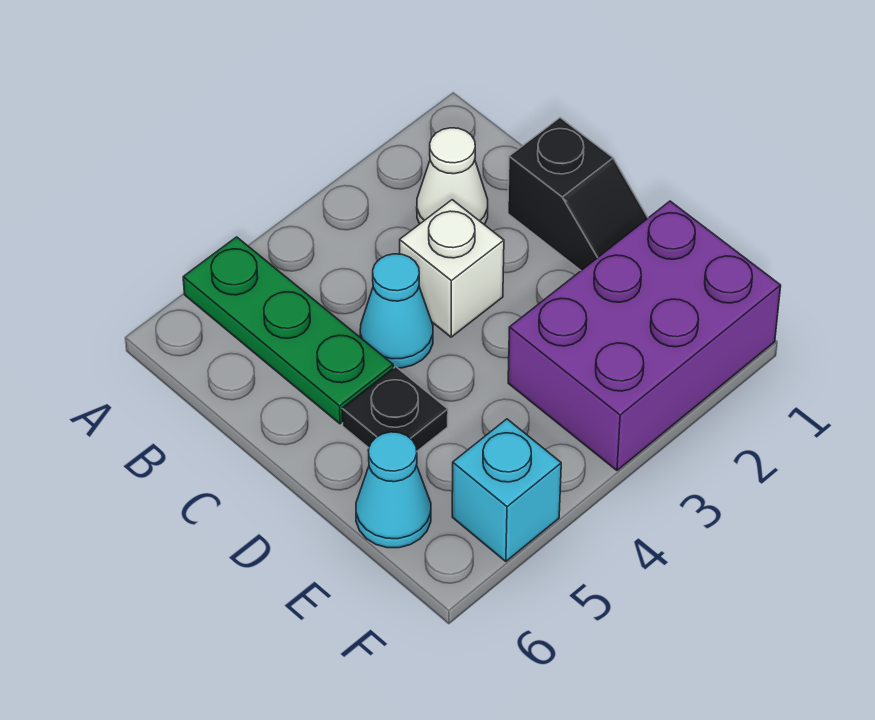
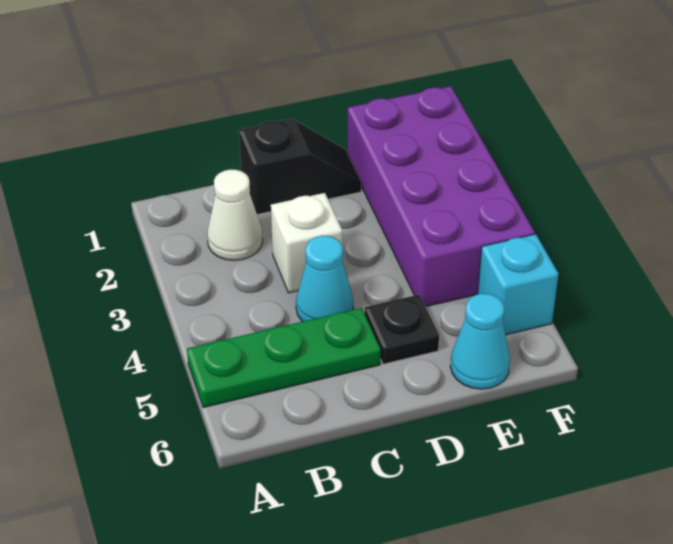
purple brick E1:F3 level 1 -> purple brick E1:F4 level 1

